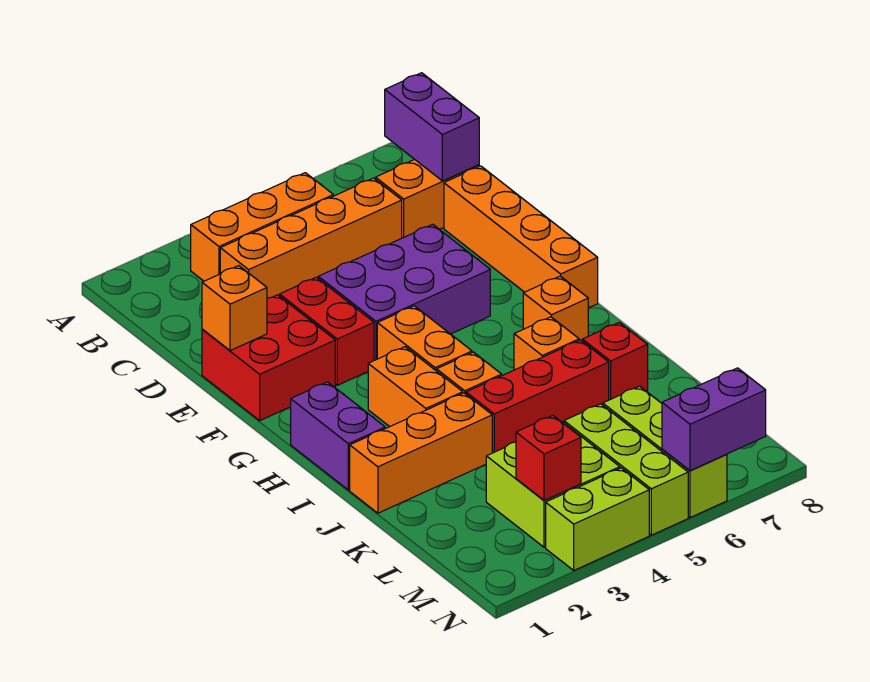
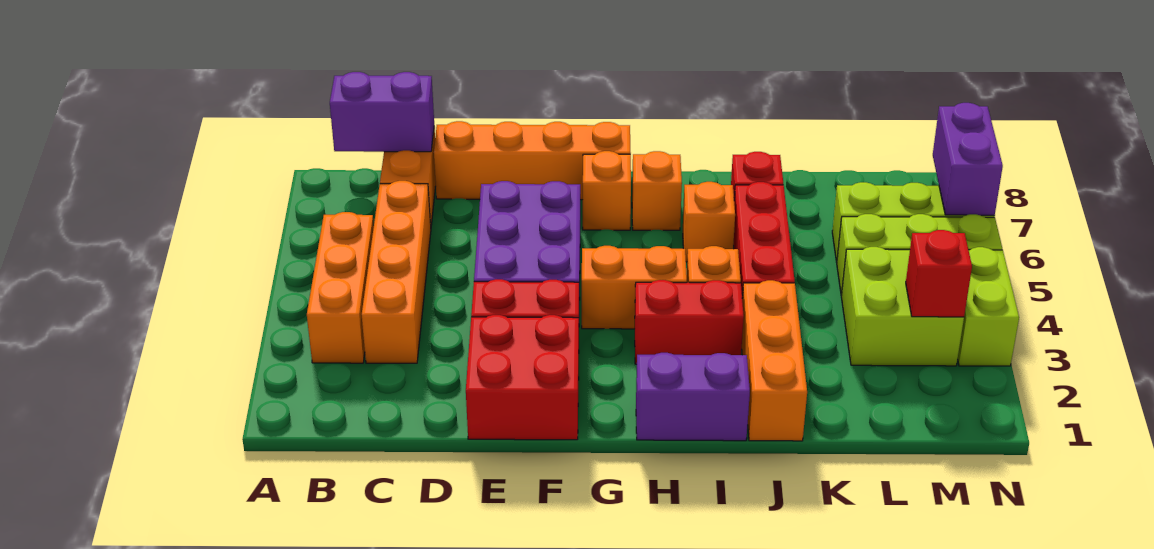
orange brick E1 level 2 -> orange brick G7 level 1
orange brick H3:I3 level 1 -> red brick H3:I3 level 1

